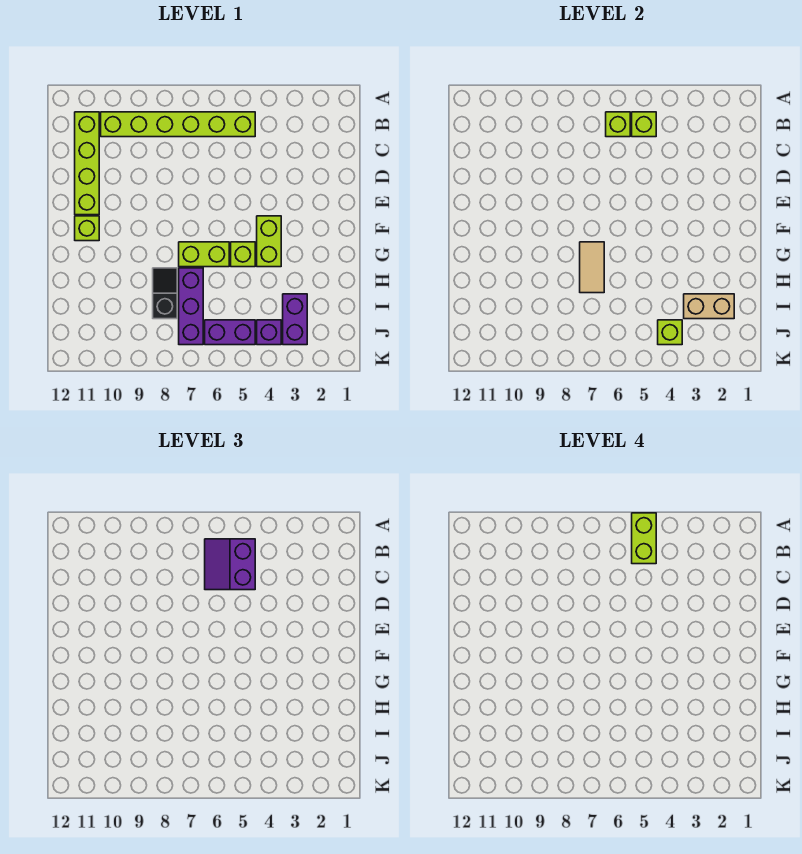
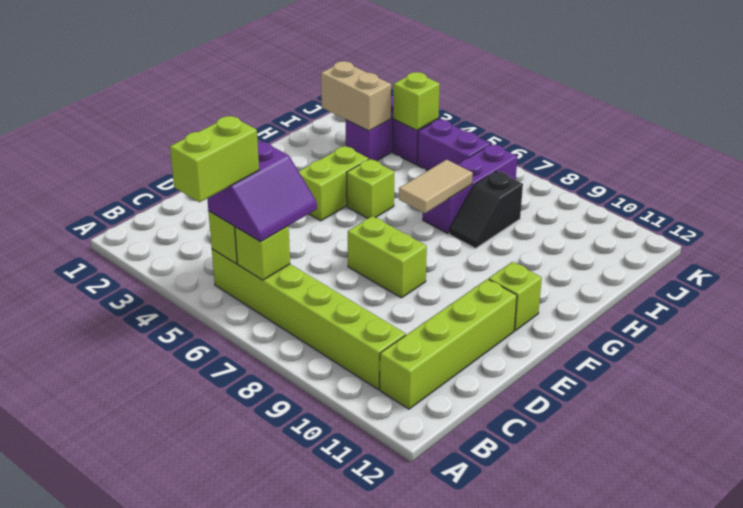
lime brick G6:G7 level 1 -> lime brick E7:E8 level 1

